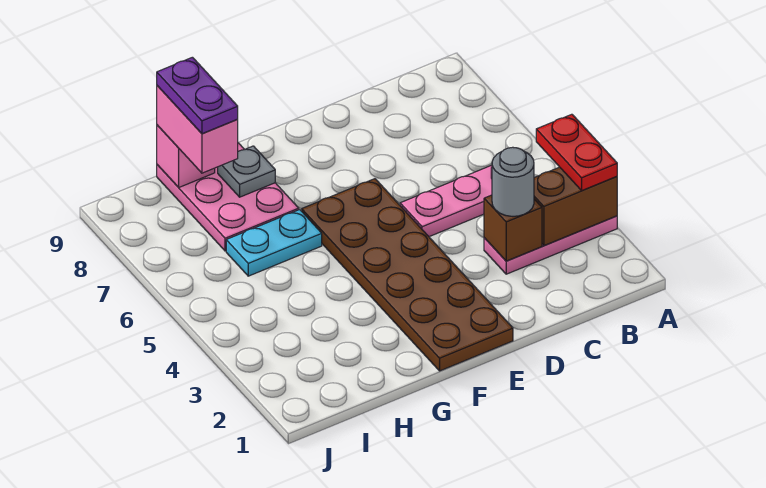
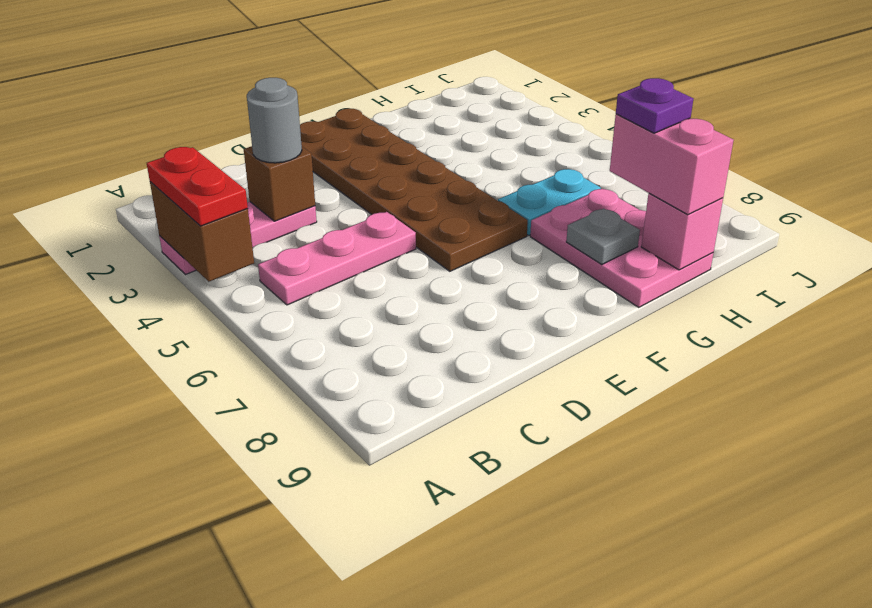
brown brick A3:B3 level 2 -> brown brick A3:A4 level 2
purple plate H8:H9 level 4 -> purple plate H8 level 4

